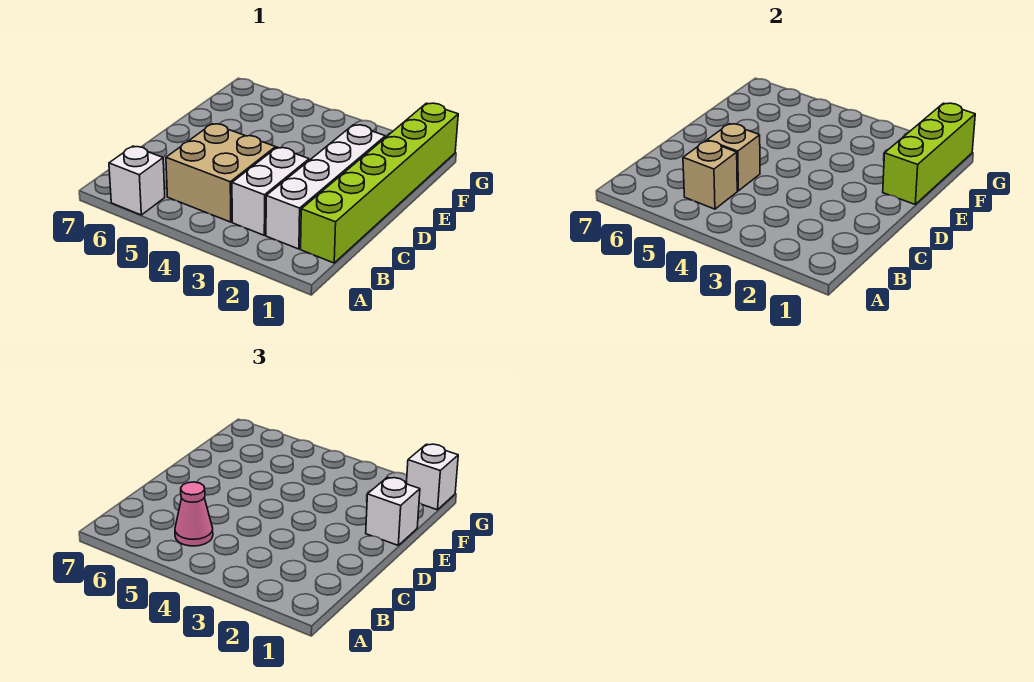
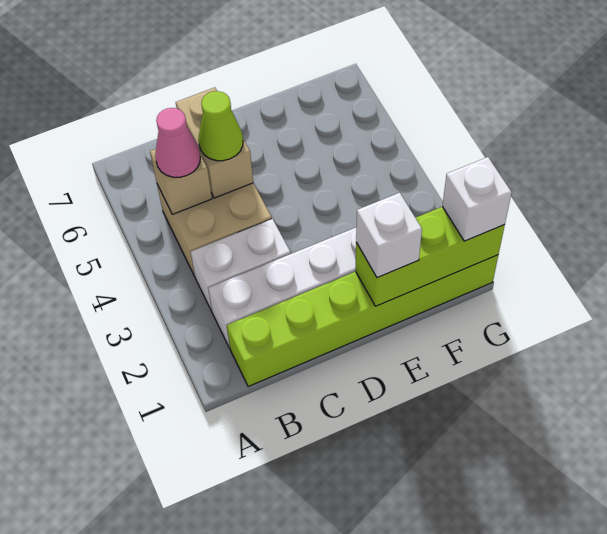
white brick A6 level 1 -> none
tan brick C5 level 2 -> tan brick C5:C6 level 2
none -> lime cone C5 level 3

